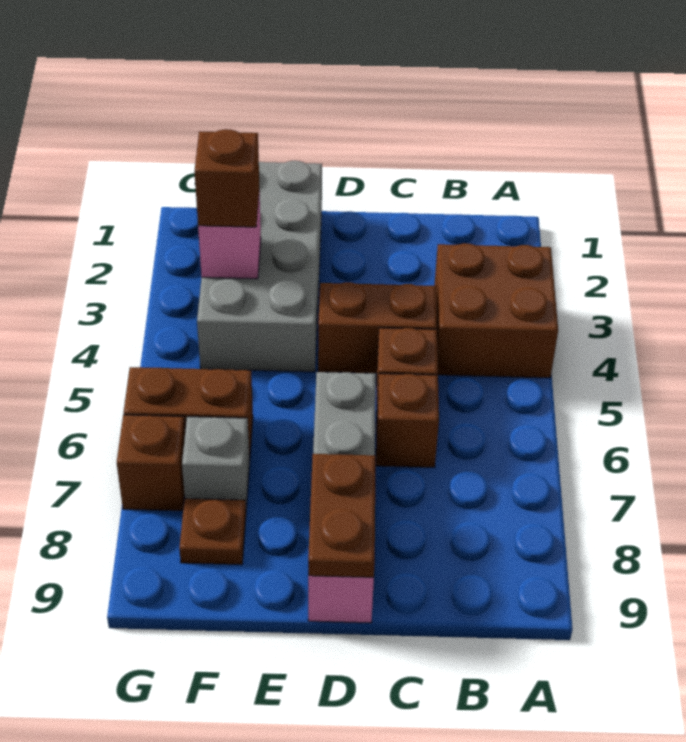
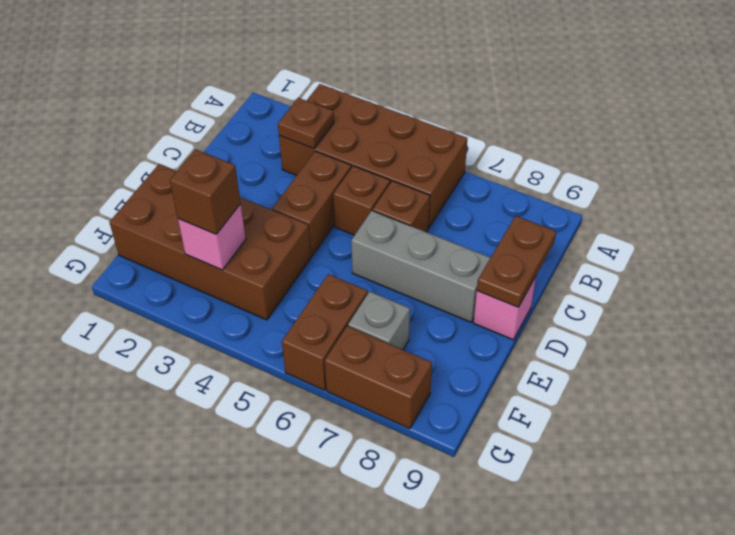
brown brick A3:B4 level 1 -> brown brick A3:B6 level 1
brown plate D8:D9 level 2 -> brown plate C9:D9 level 2
grey brick E1:F4 level 1 -> brown brick E1:F4 level 1
brown plate F8 level 1 -> brown plate B3 level 2
brown brick G7 level 1 -> brown brick G7:G8 level 1

